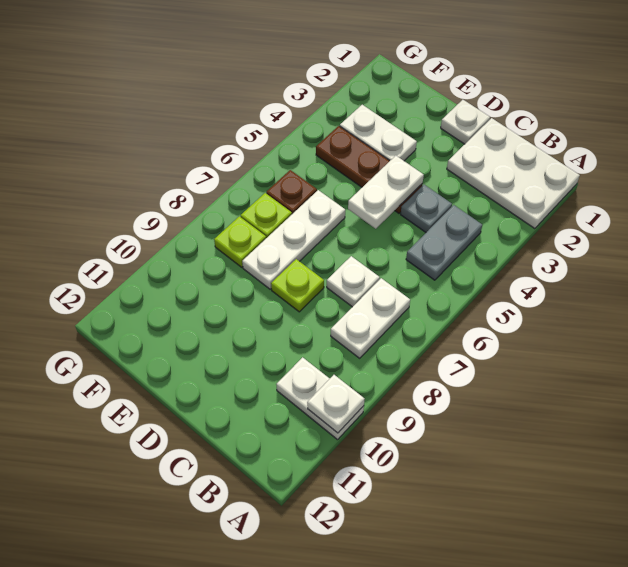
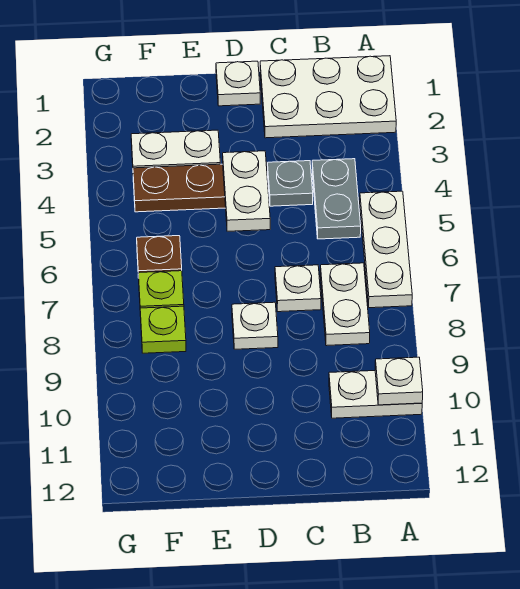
lime plate D8 level 1 -> white plate D8 level 1
white plate E6:E8 level 1 -> white plate A5:A7 level 1

